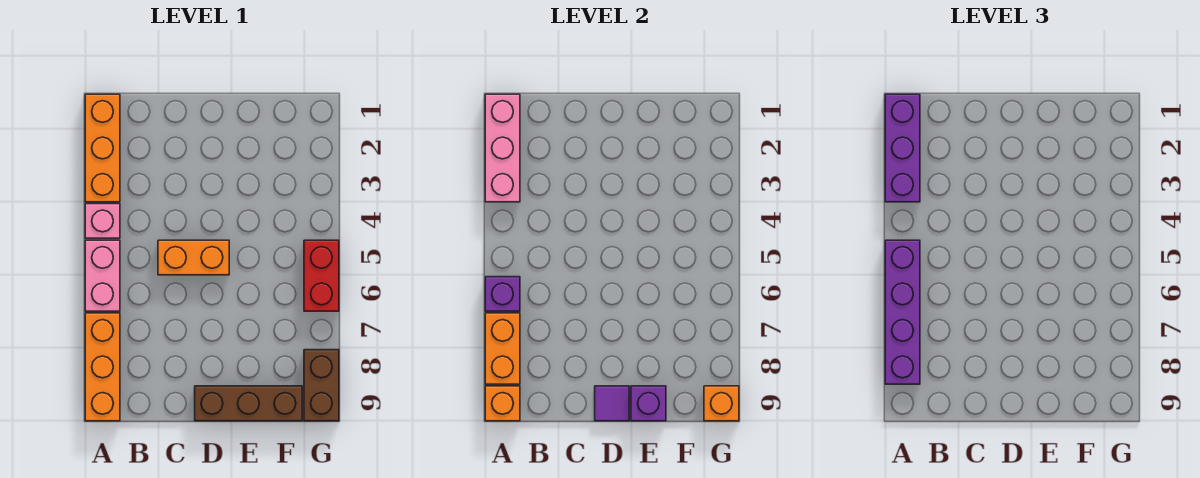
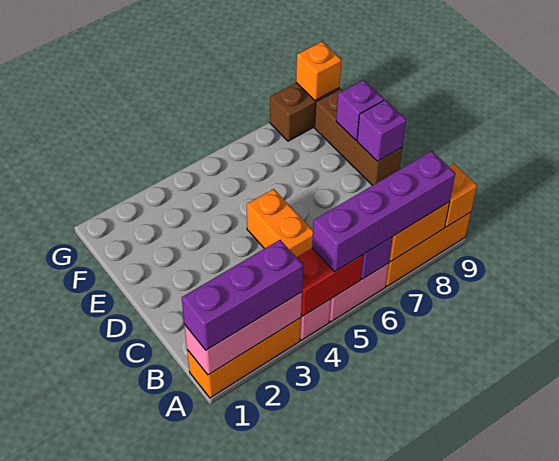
purple tile D9 level 2 -> purple brick D9 level 2
red brick G5:G6 level 1 -> red brick A4:A5 level 2

